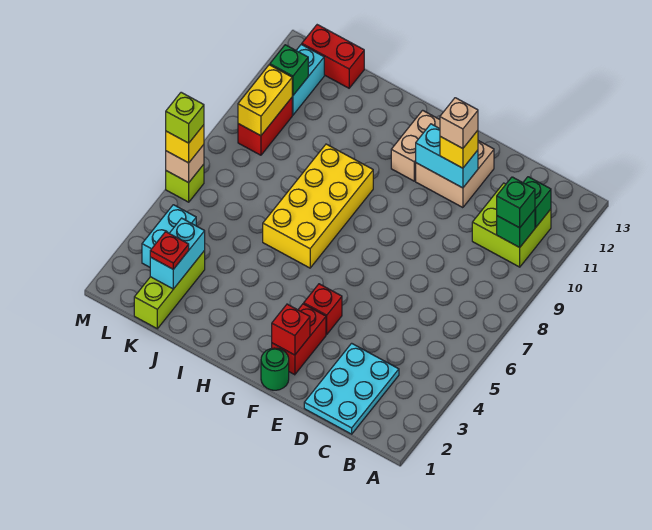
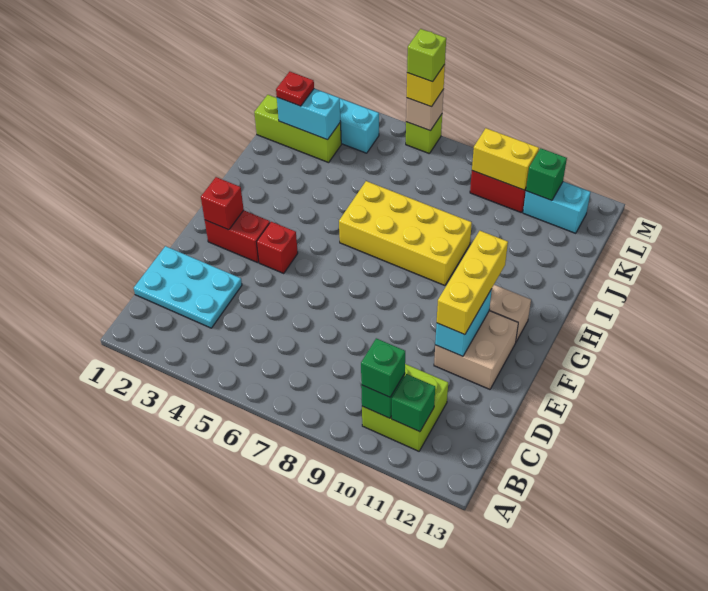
yellow brick E11 level 3 -> yellow brick E11:G11 level 3
tan brick E11 level 4 -> none
green round brick F1 level 1 -> none
red brick K13:L13 level 1 -> none

